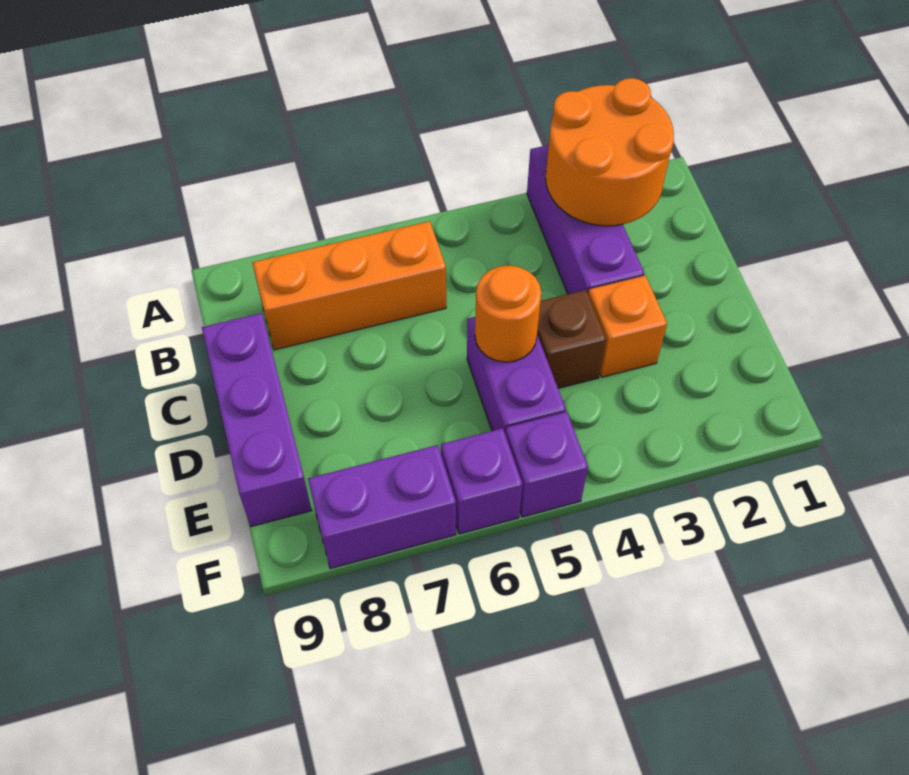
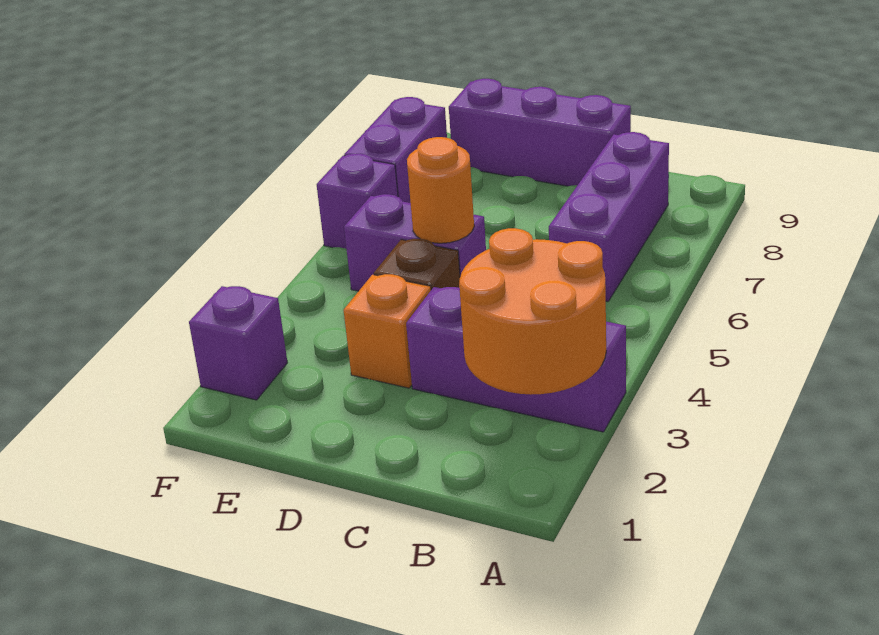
orange brick B6:B8 level 1 -> purple brick B6:B8 level 1
purple brick F5 level 1 -> purple brick F2 level 1

